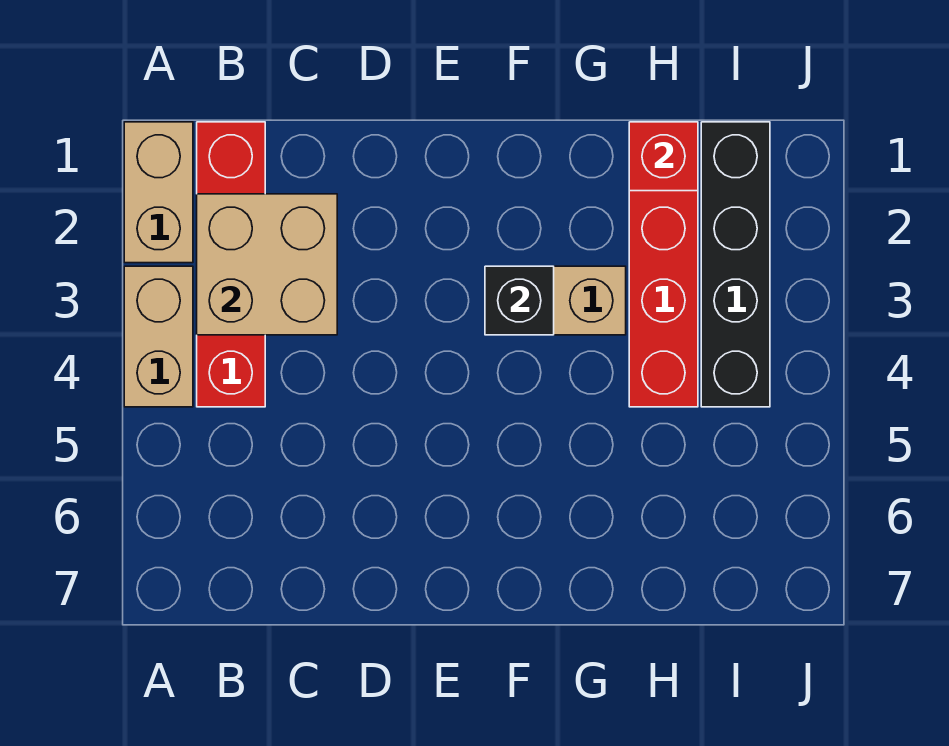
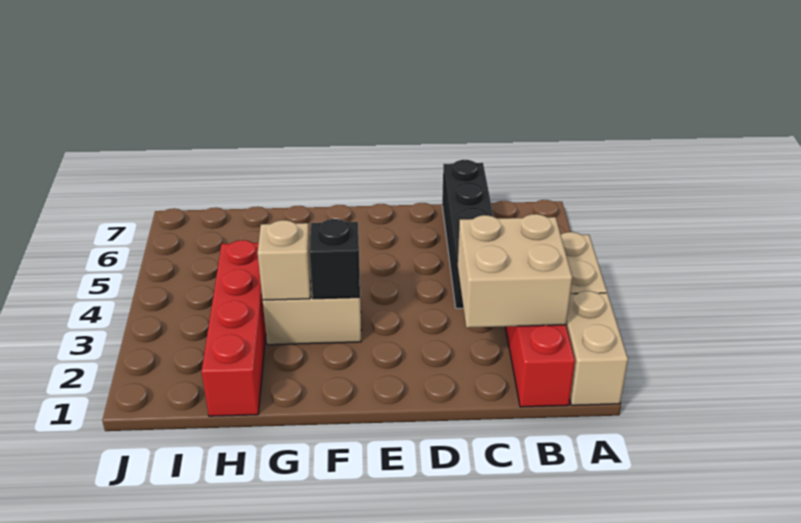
none -> tan brick G3 level 2
red brick H1 level 2 -> none
black brick I1:I4 level 1 -> black brick C4:C7 level 1

